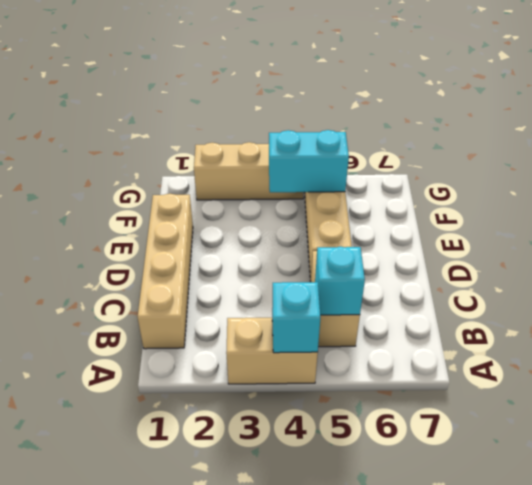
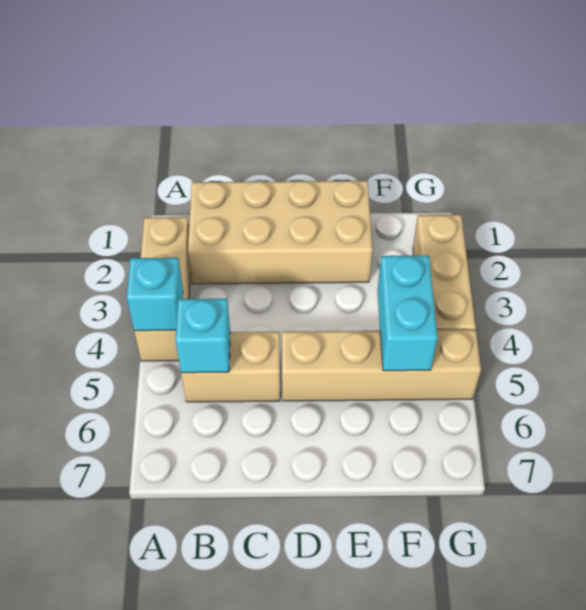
tan brick A3:A4 level 1 -> tan brick A2:A4 level 1
tan brick B1:E1 level 1 -> tan brick B1:E2 level 1

